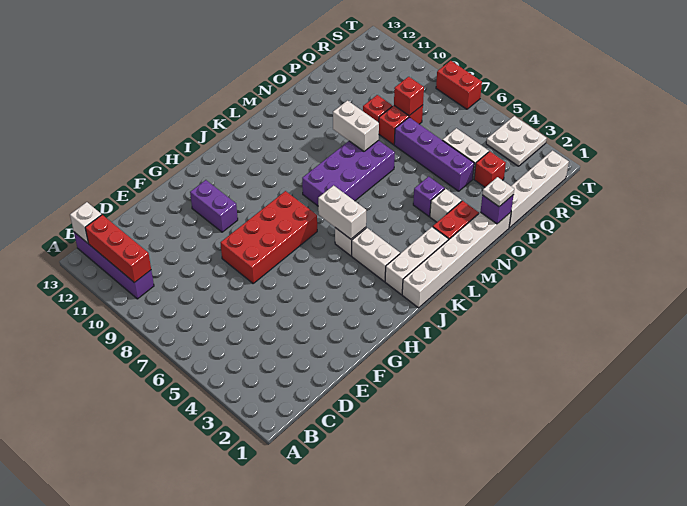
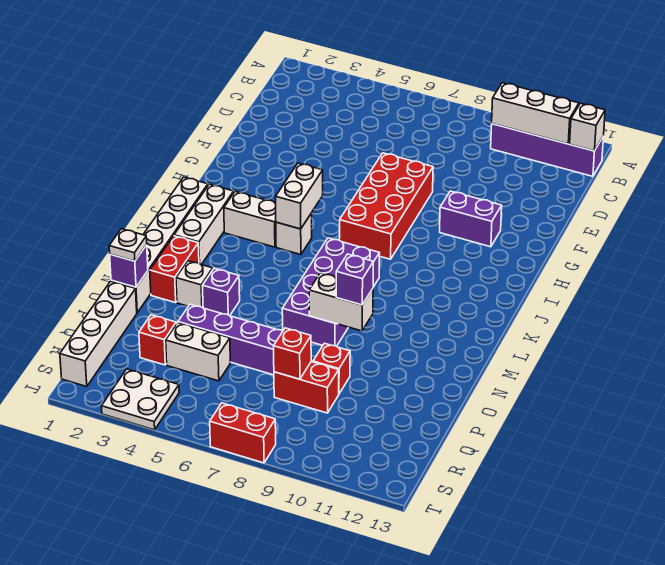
red brick B10:B12 level 2 -> white brick B10:B12 level 2
white brick J5:J6 level 2 -> white brick I5:J5 level 2
none -> purple brick N9 level 3
red brick P8:Q8 level 1 -> red brick Q8:Q9 level 1

